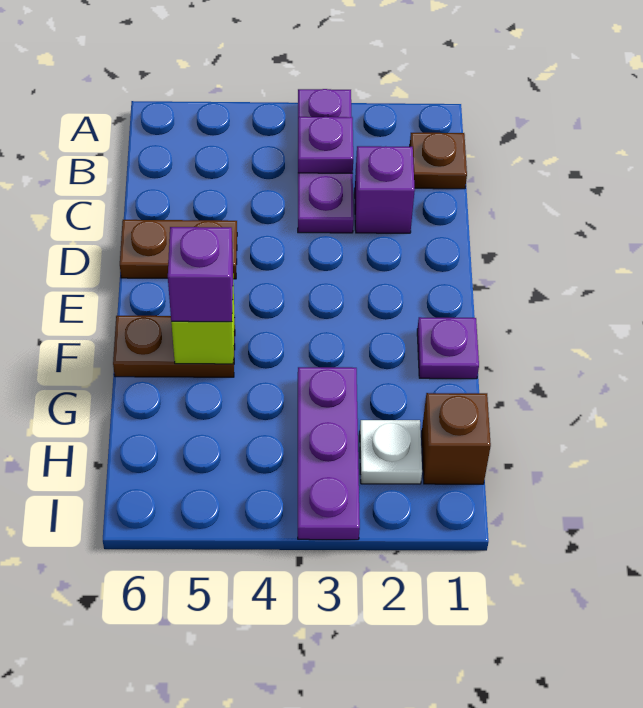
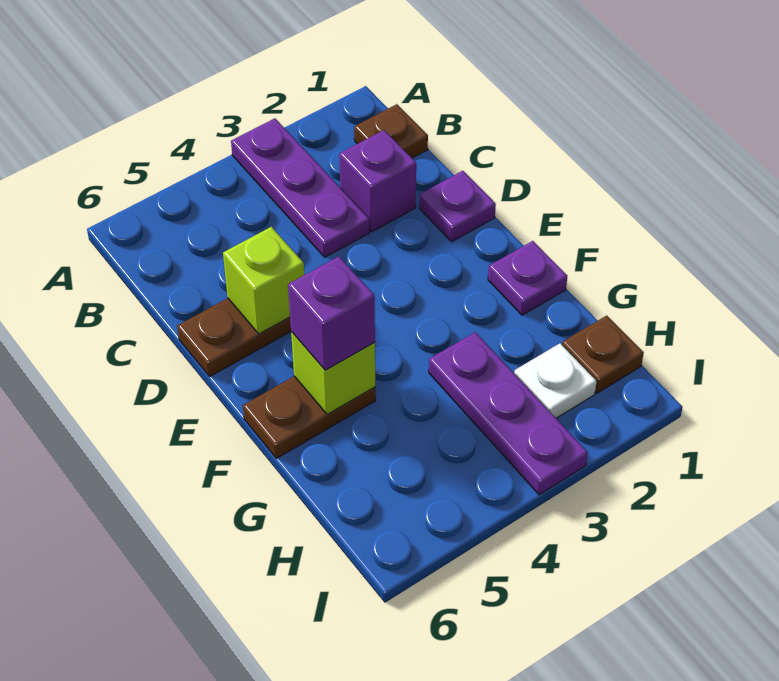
purple plate B3 level 2 -> purple plate D1 level 1
none -> lime brick D5 level 2
brown brick H1 level 1 -> brown plate H1 level 1

